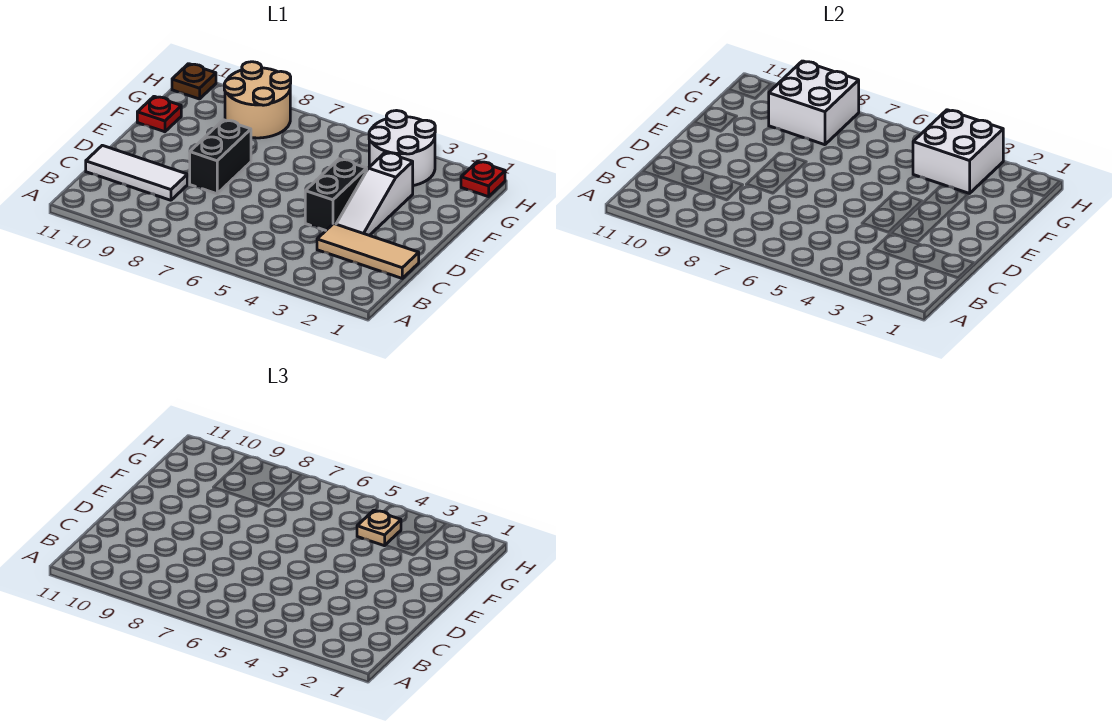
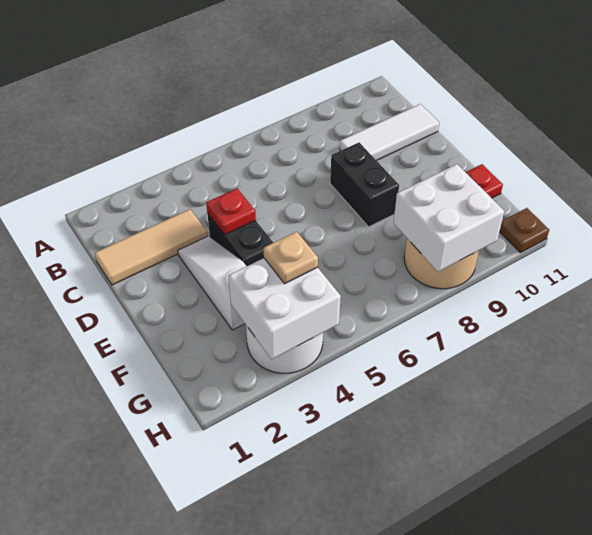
red plate H1 level 1 -> red plate D4 level 2

